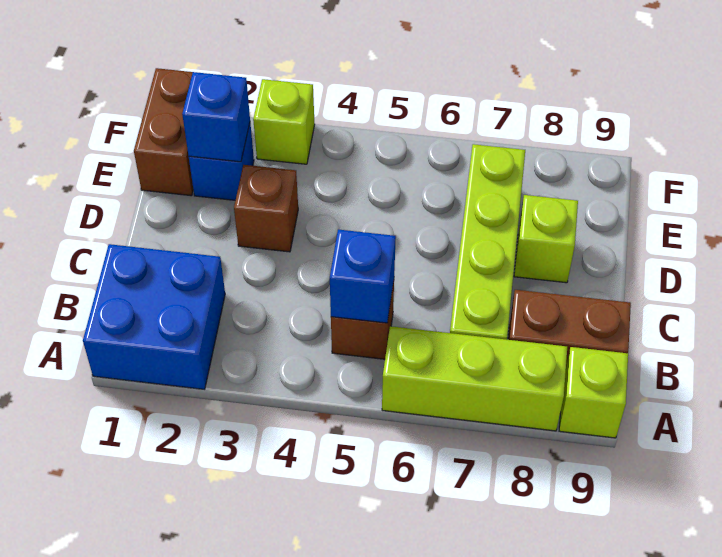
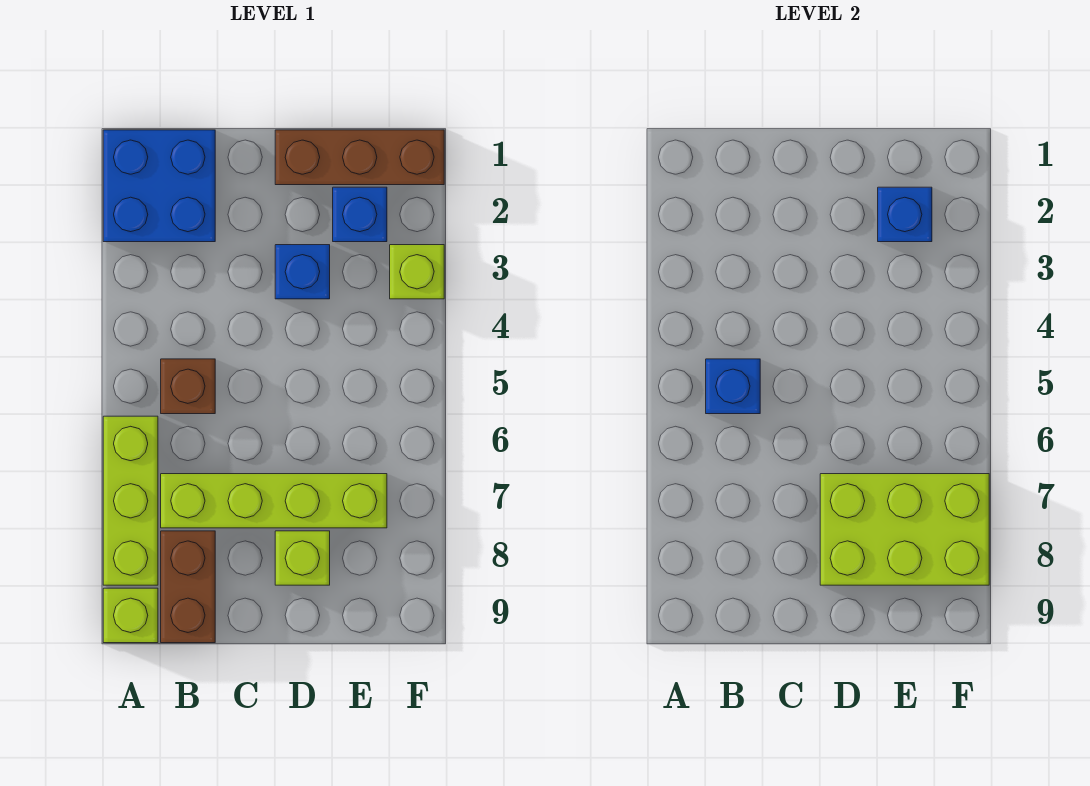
brown brick D3 level 1 -> blue brick D3 level 1
none -> lime brick D7:F8 level 2
brown brick E1:F1 level 1 -> brown brick D1:F1 level 1

